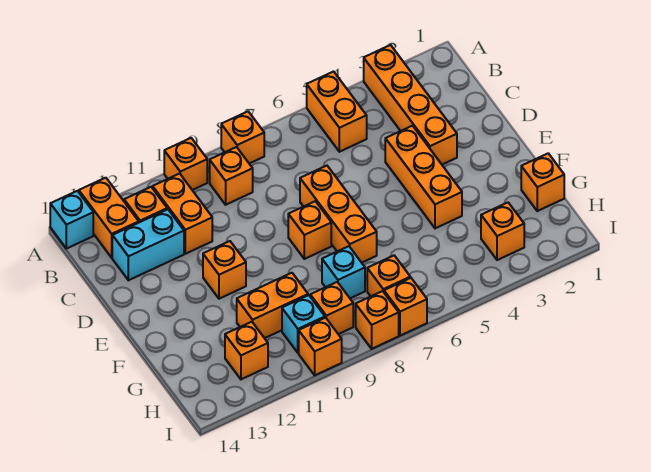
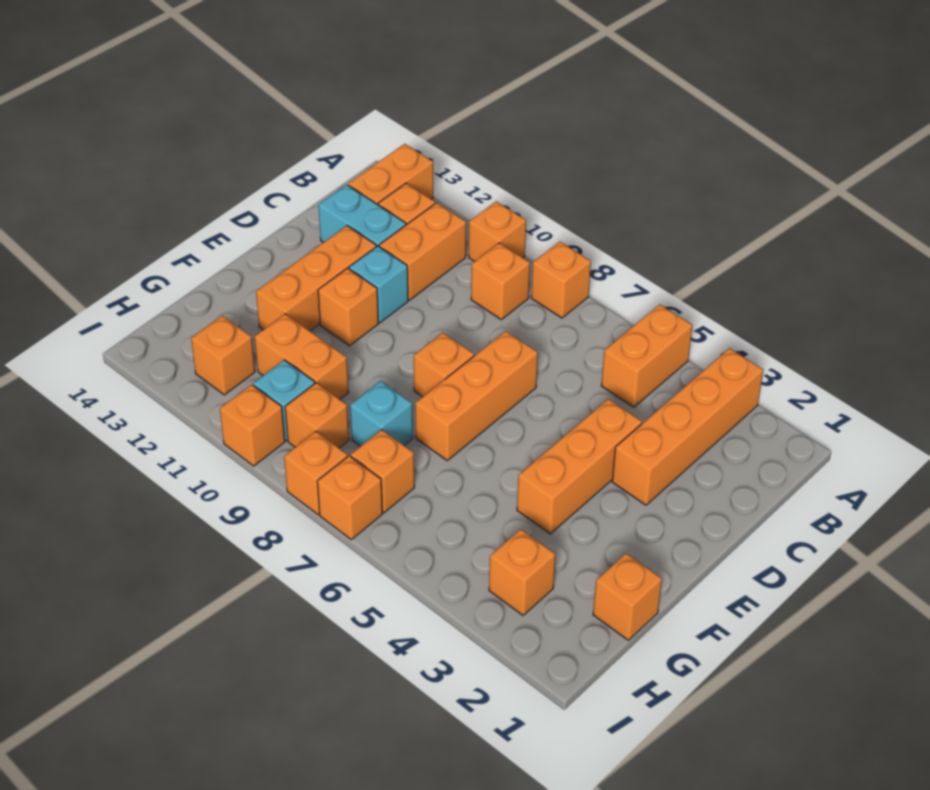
cyan brick A14 level 1 -> cyan brick D11 level 1
none -> orange brick D12:F12 level 1

